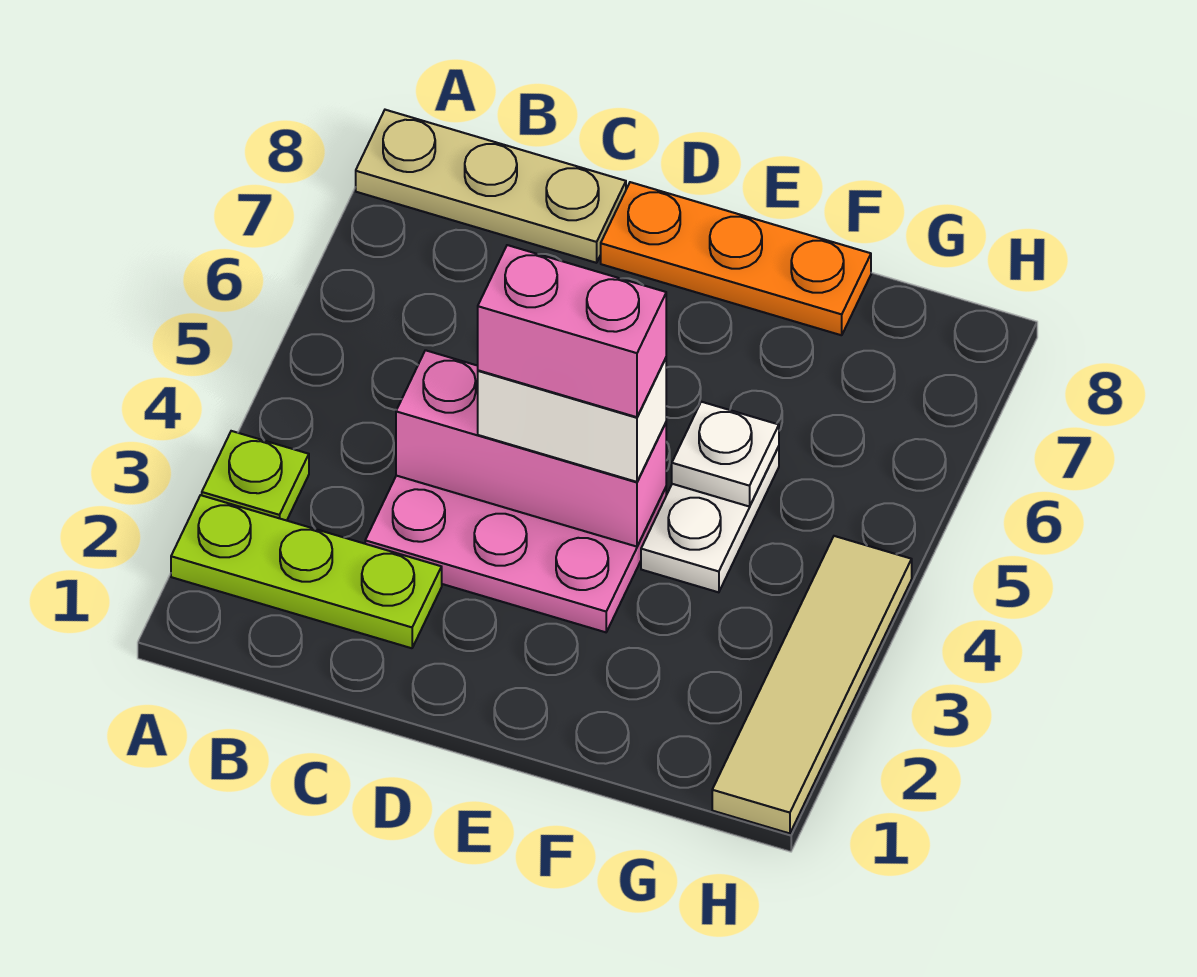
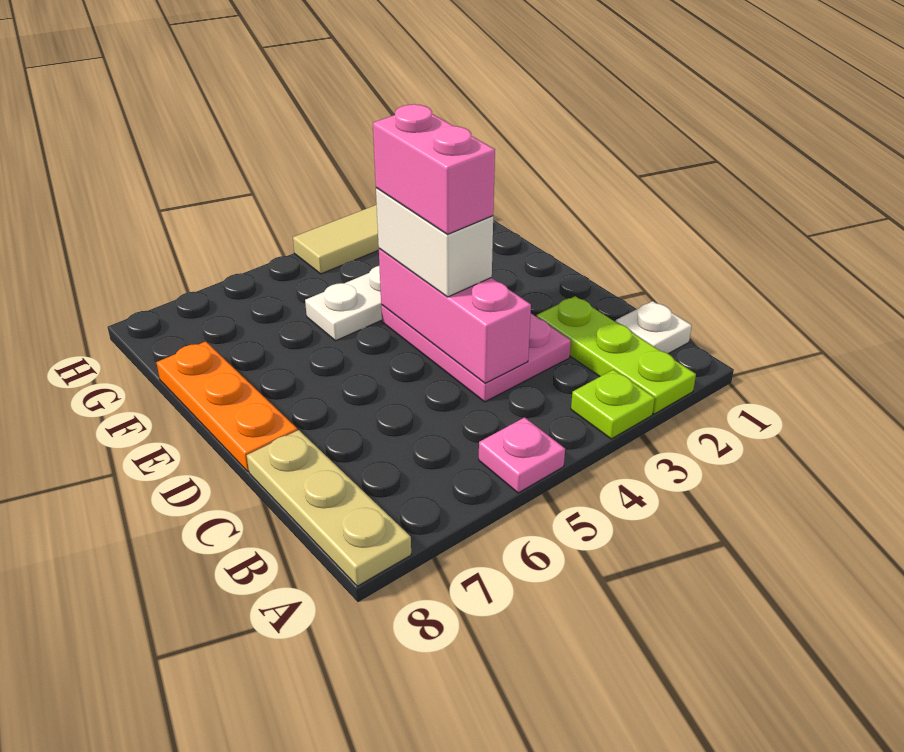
none -> pink plate A5 level 1
white plate F5 level 2 -> white plate B1 level 1

